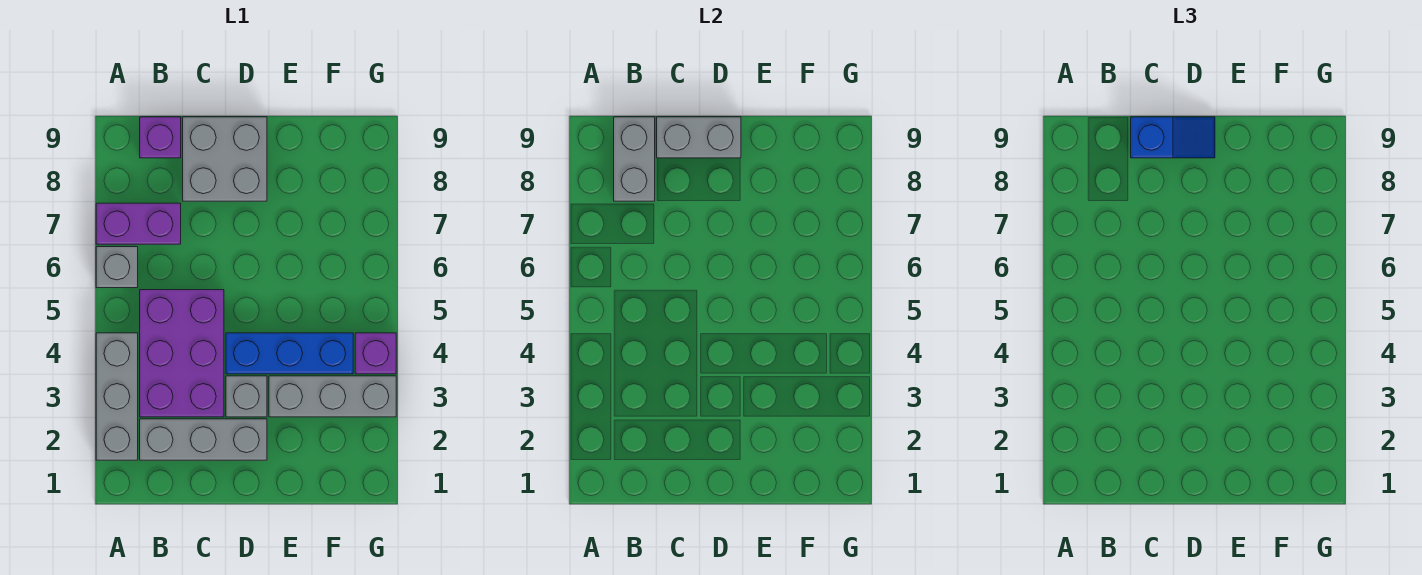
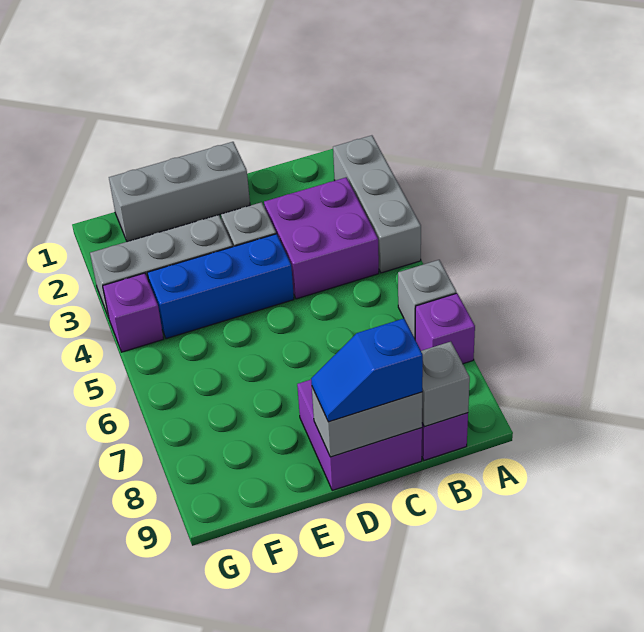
purple brick A7:B7 level 1 -> purple brick A7 level 1
grey brick B2:D2 level 1 -> grey brick D1:F1 level 1
purple brick B3:C5 level 1 -> purple brick B3:C4 level 1
grey brick B8:B9 level 2 -> grey brick B9 level 2
grey brick C8:D9 level 1 -> purple brick C8:D9 level 1

